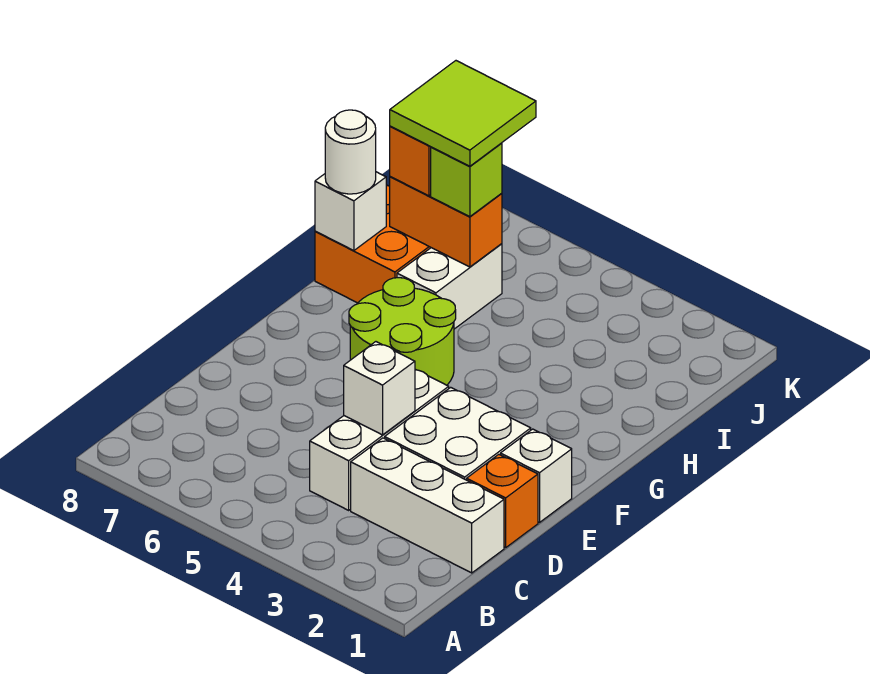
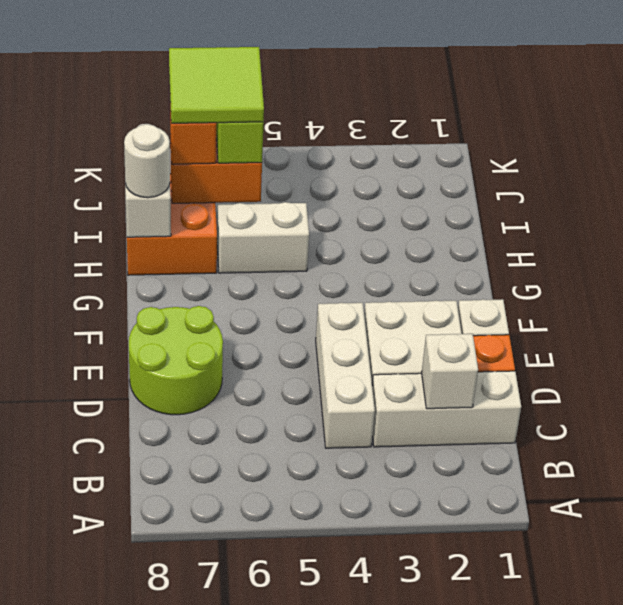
white brick D4 level 2 -> white brick C2 level 2
lime round brick F5:G6 level 1 -> lime round brick D7:E8 level 1
white brick H6:I6 level 1 -> white brick H5:H6 level 1

